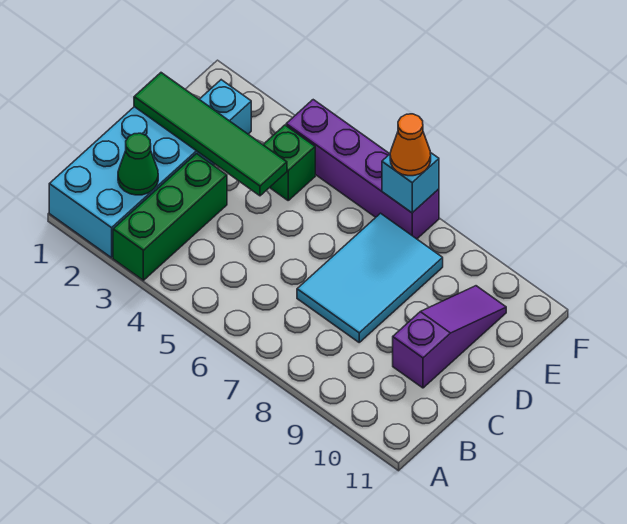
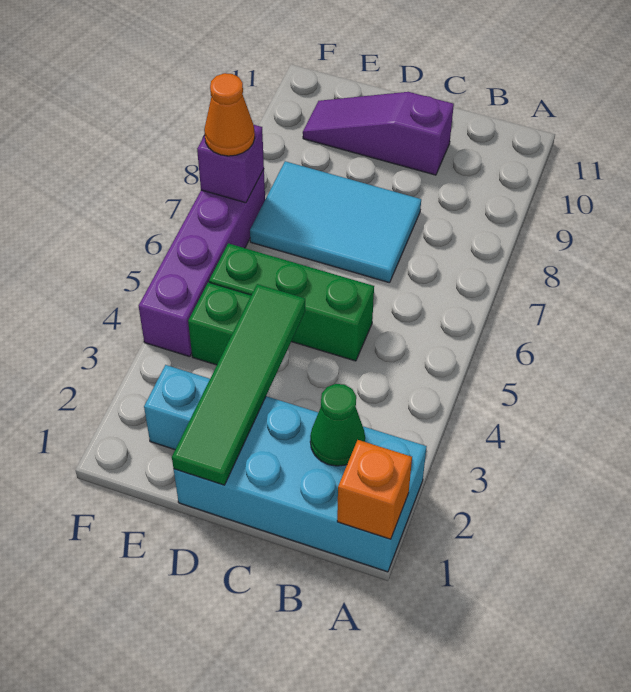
none -> orange brick A1 level 2
green brick A3:C3 level 1 -> green brick C5:E5 level 1
cyan brick F7 level 2 -> purple brick F7 level 2

